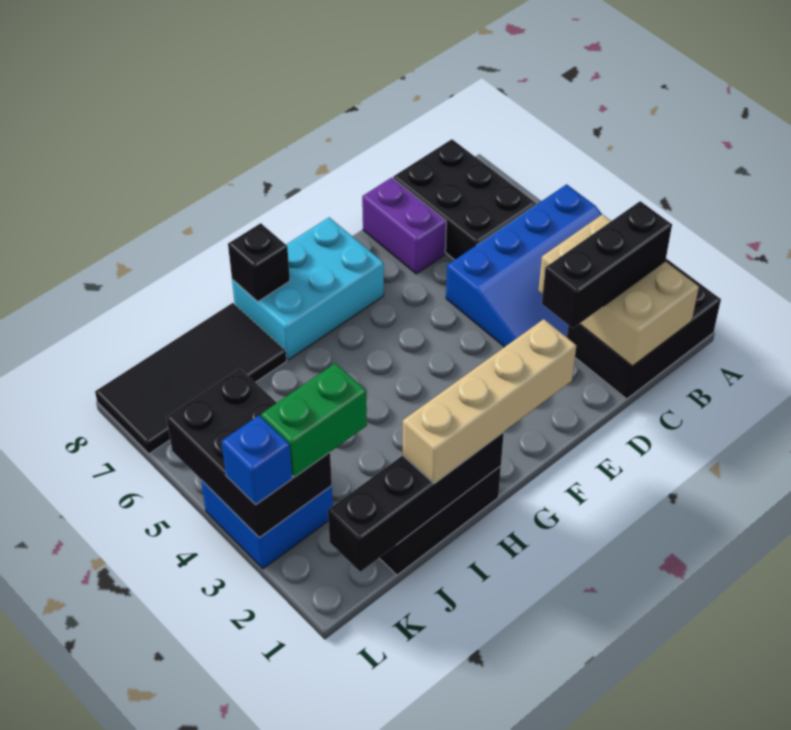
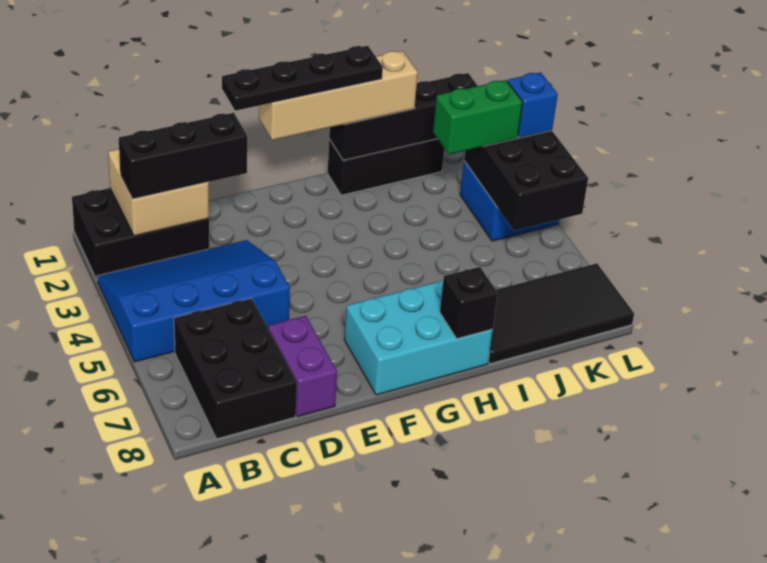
tan brick B1:C3 level 2 -> tan brick B1:C2 level 2
none -> black plate E1:H1 level 4

